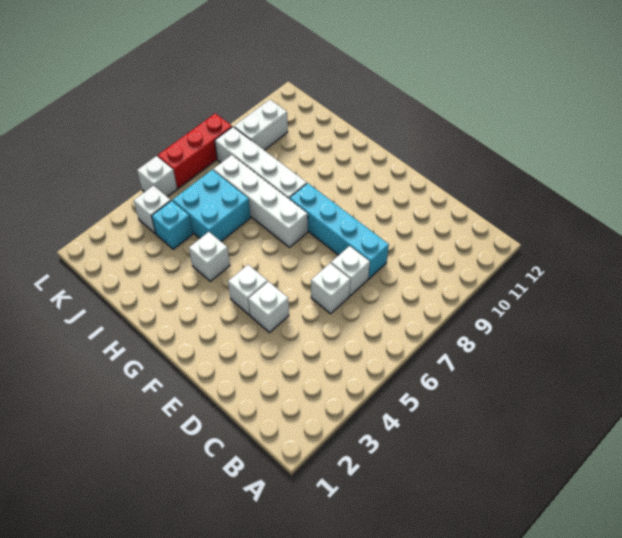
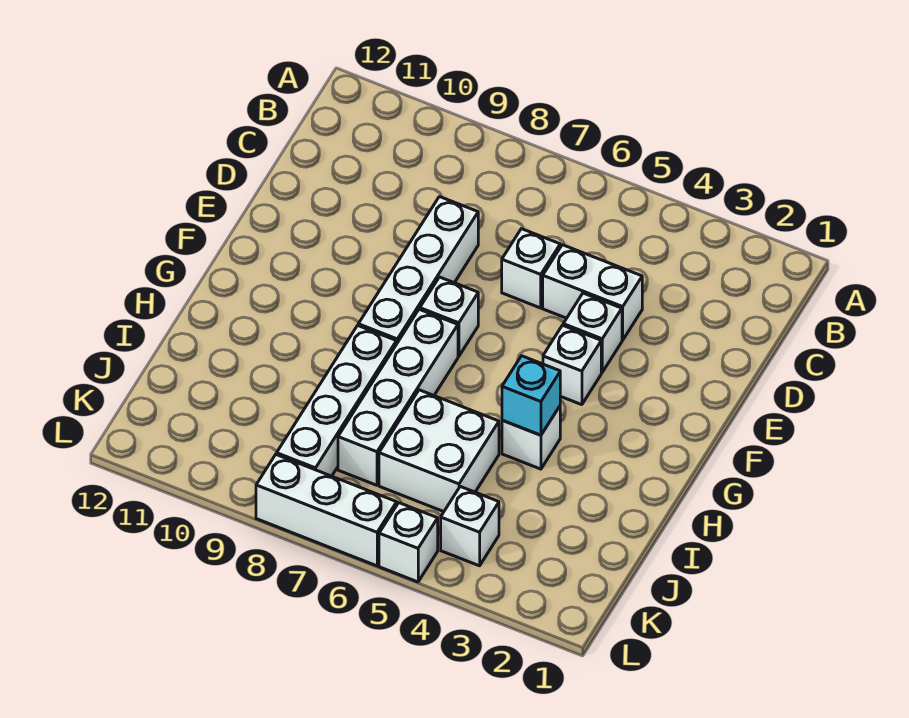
white brick D7 level 1 -> white brick F7 level 1
cyan brick D8:G8 level 1 -> white brick D8:G8 level 1
cyan brick I5:J6 level 1 -> white brick I5:J6 level 1
cyan brick J4 level 1 -> cyan brick H4 level 2
white brick K9:K10 level 1 -> white brick D4:D5 level 1
red brick L6:L8 level 1 -> white brick L6:L8 level 1

